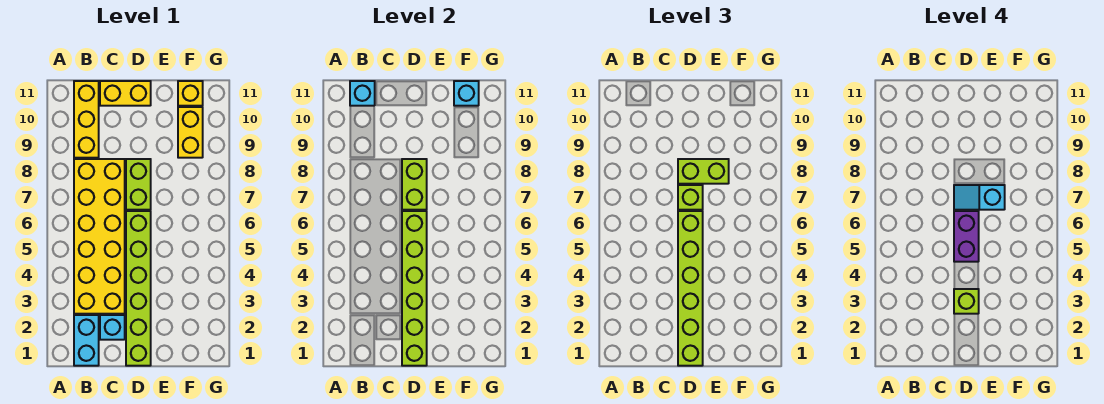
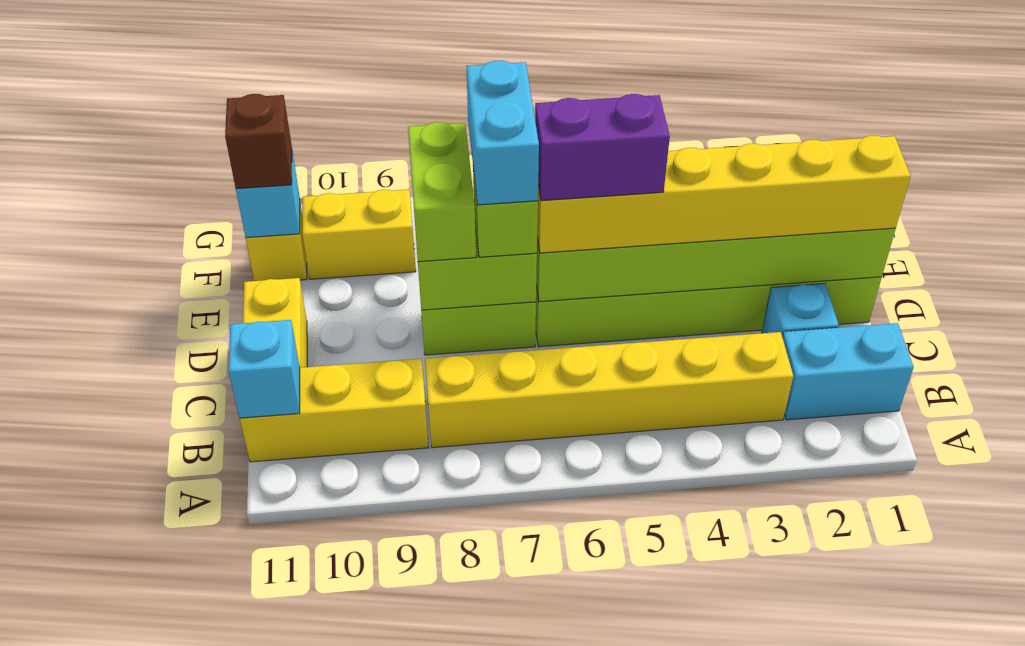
yellow brick B3:C8 level 1 -> yellow brick B3:B8 level 1
lime brick D1:D6 level 3 -> yellow brick D1:D6 level 3
lime brick D3 level 4 -> none
cyan slope D7:E7 level 4 top E -> cyan brick D7:E7 level 4
none -> brown brick F11 level 3

